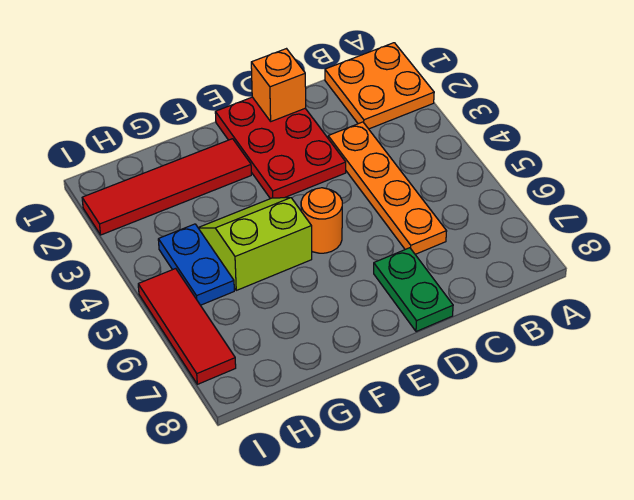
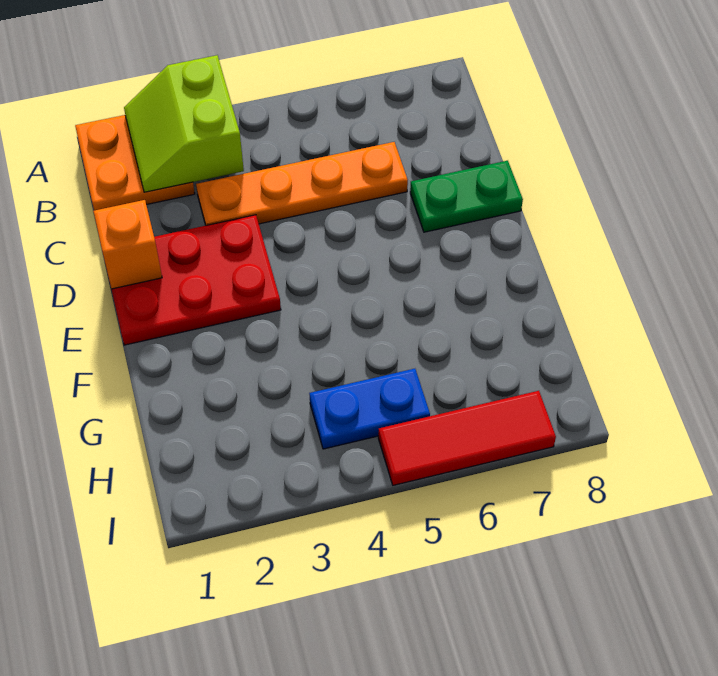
orange round brick E5 level 1 -> none
red tile F2:I2 level 1 -> none
lime slope F4:G5 level 1 top 5 -> lime slope A2:B3 level 2 top 3

